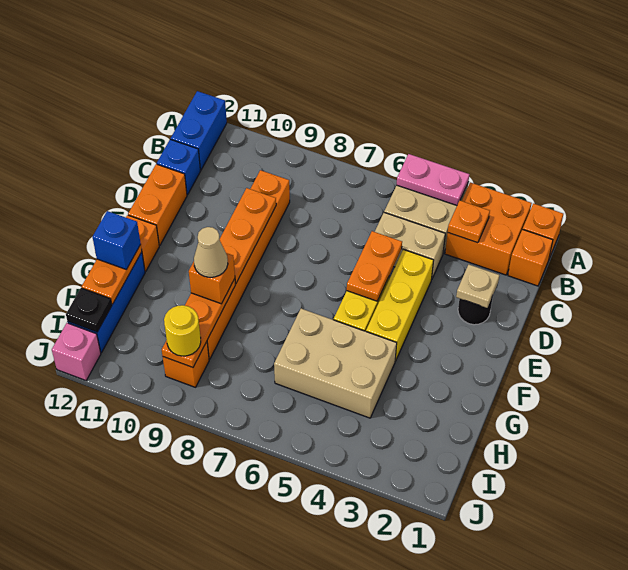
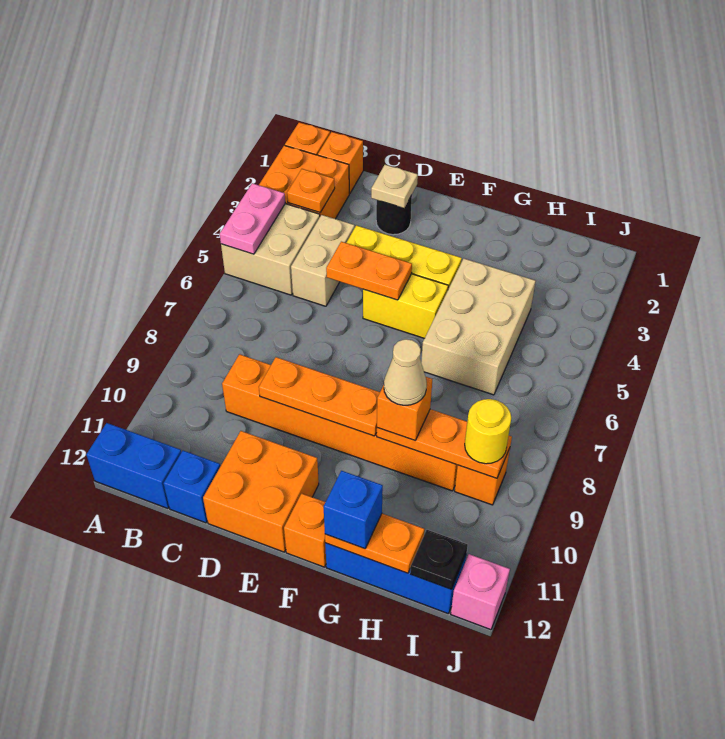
orange brick D12:E12 level 1 -> orange brick D11:E12 level 1

